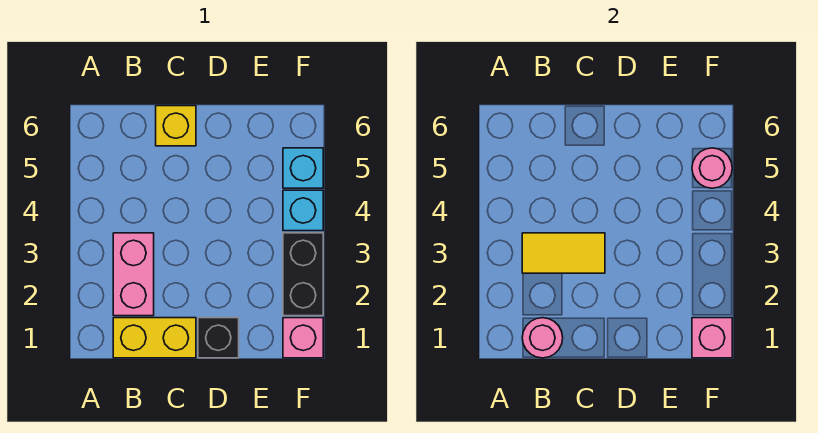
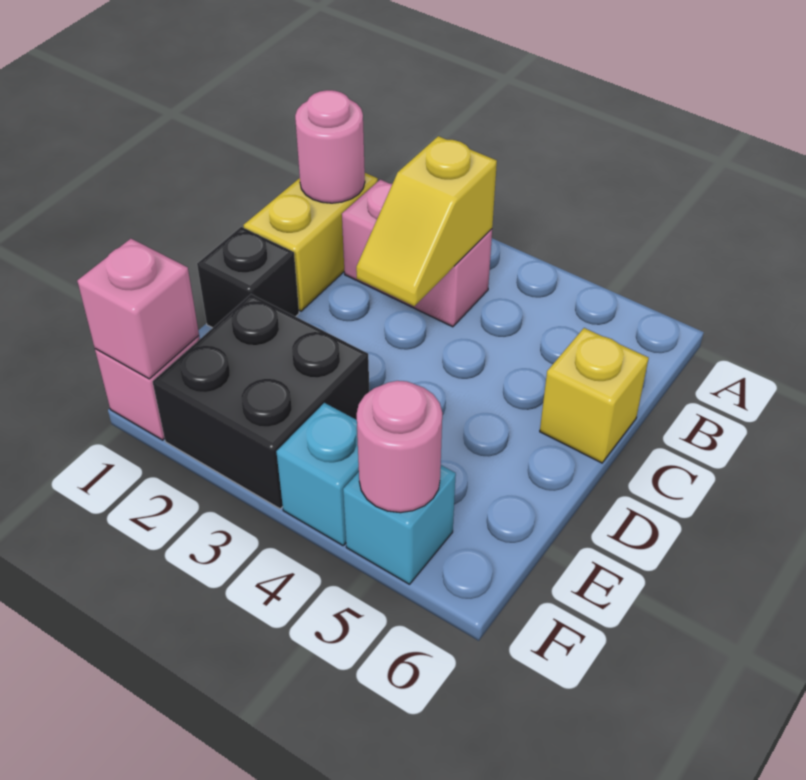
yellow tile B3:C3 level 2 -> yellow slope B3:C3 level 2 top B
black brick F2:F3 level 1 -> black brick E2:F3 level 1

